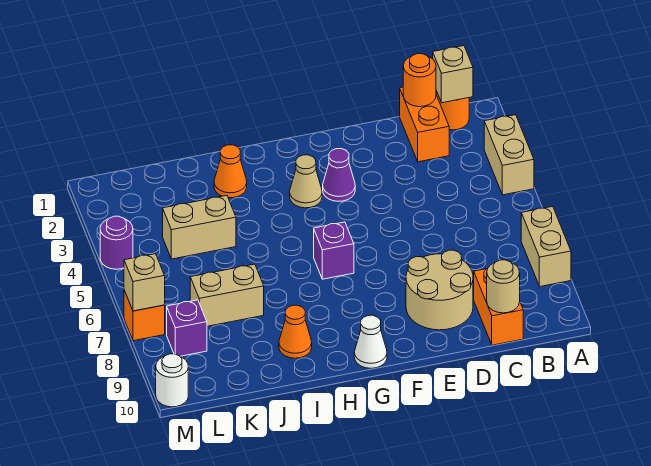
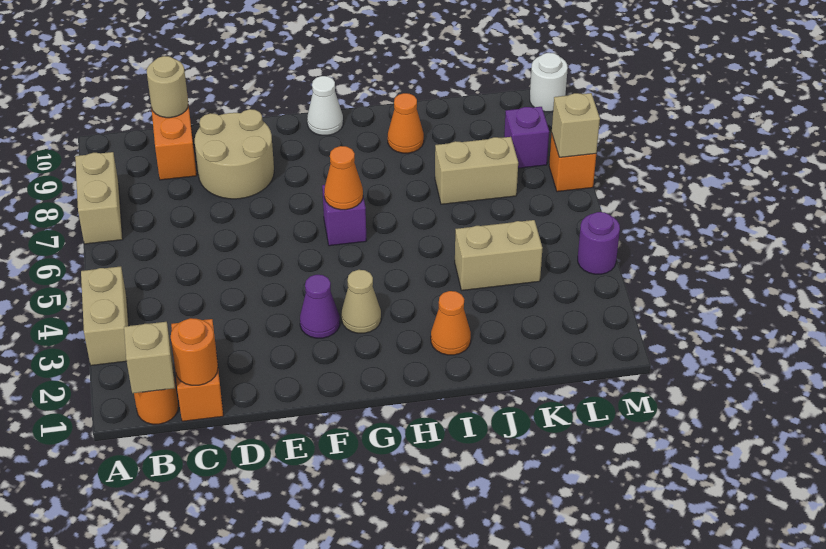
none -> orange cone G6 level 2

